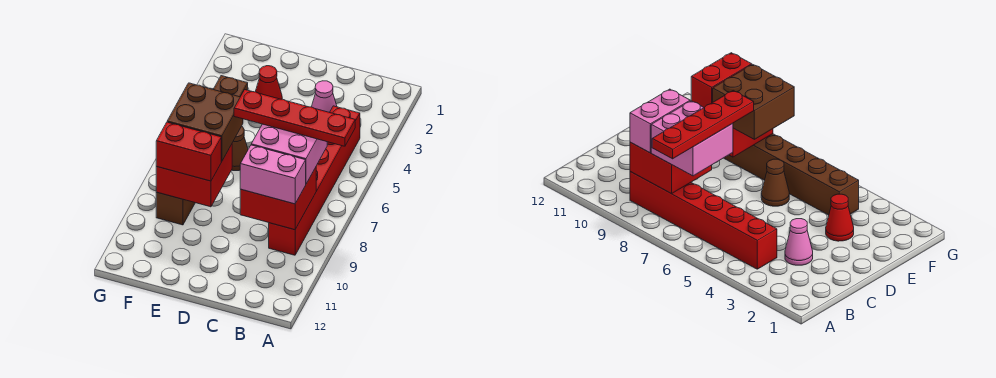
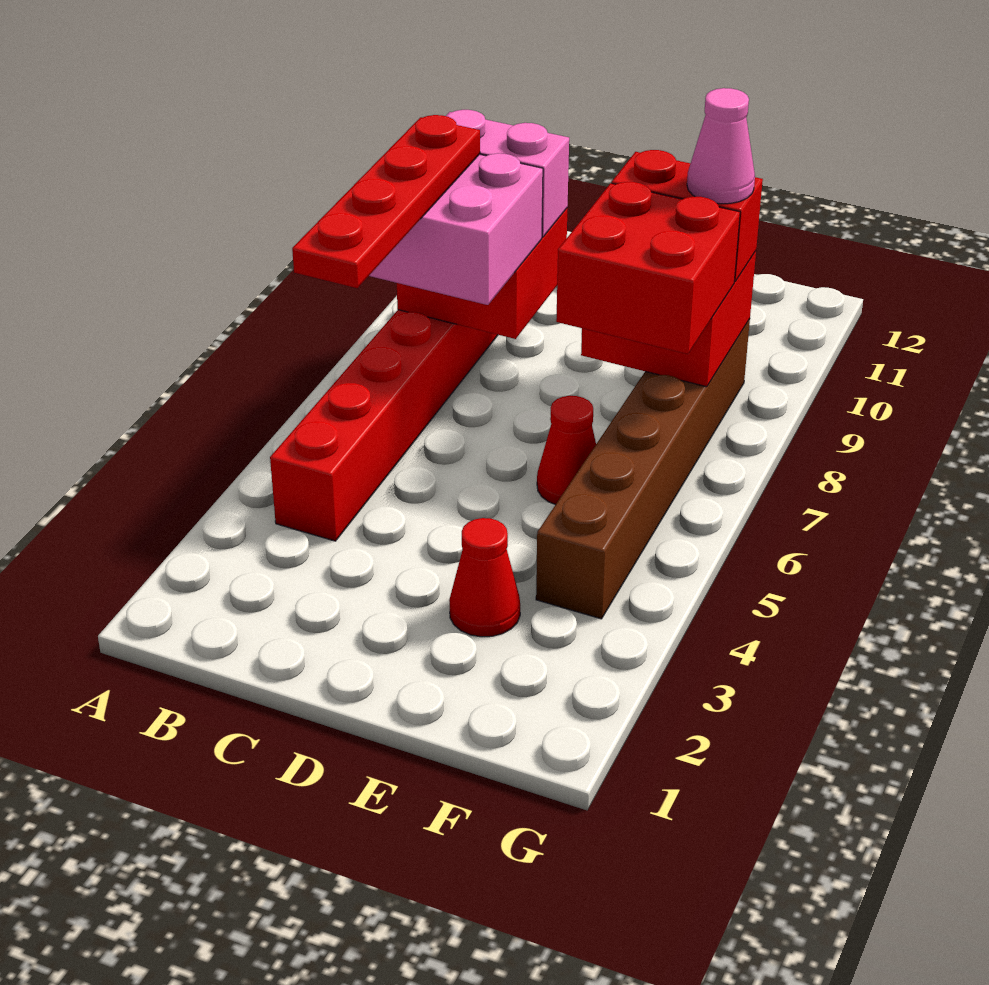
red plate A7:D7 level 4 -> red plate B5:B8 level 4
pink cone C3 level 1 -> pink cone F9 level 4
brown cone E6 level 1 -> red cone E6 level 1
brown brick E7:F8 level 3 -> red brick E7:F8 level 3

